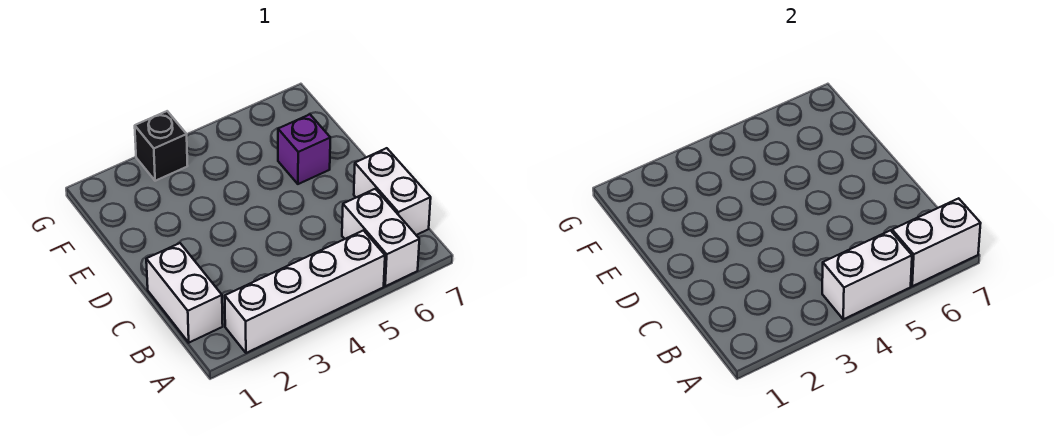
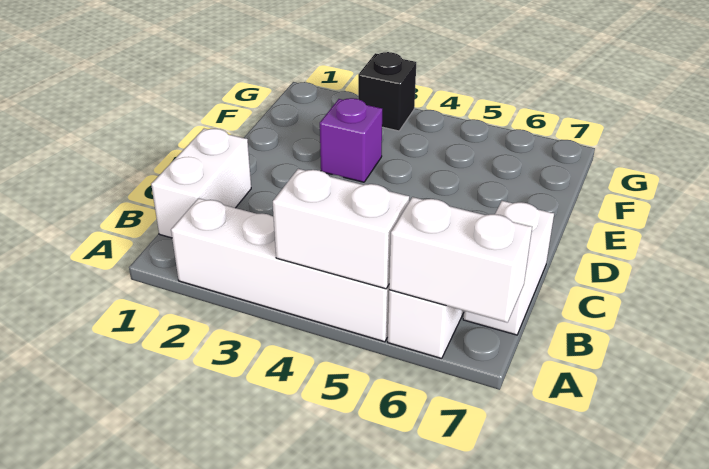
purple brick E6 level 1 -> purple brick E3 level 1

